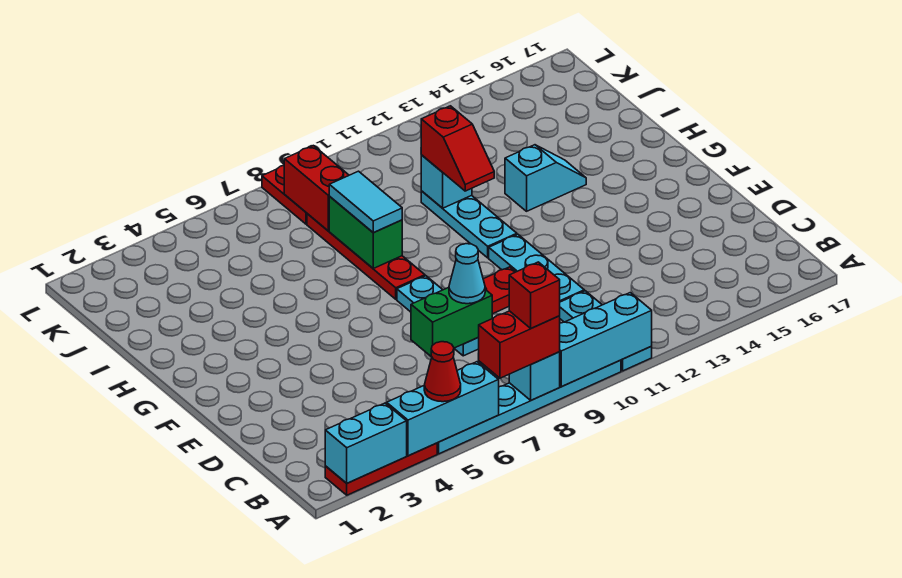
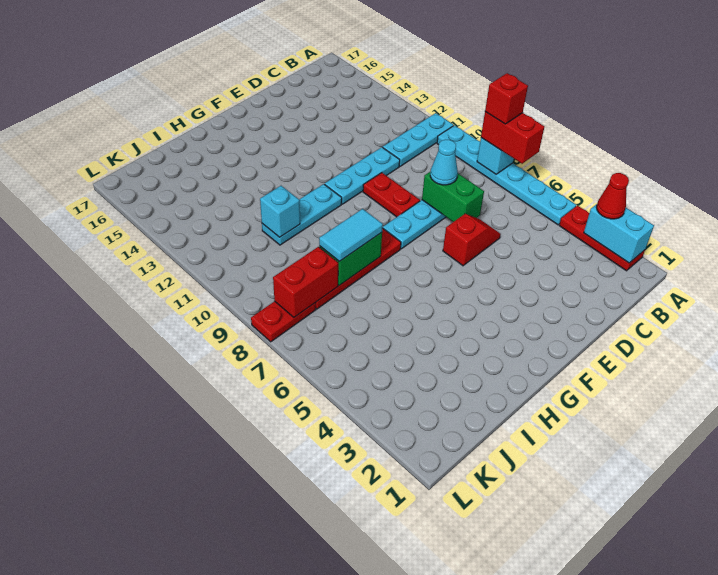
cyan brick A4:A6 level 2 -> none
red cone A5 level 3 -> red cone A3 level 3
cyan brick A9:A11 level 2 -> none
red slope H11:I11 level 3 top I -> red slope D6:E6 level 1 top E
cyan slope H13:H14 level 1 top 13 -> none

